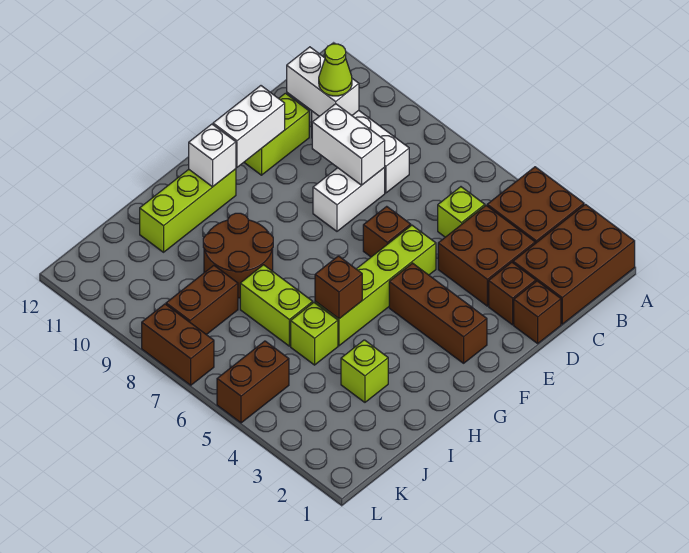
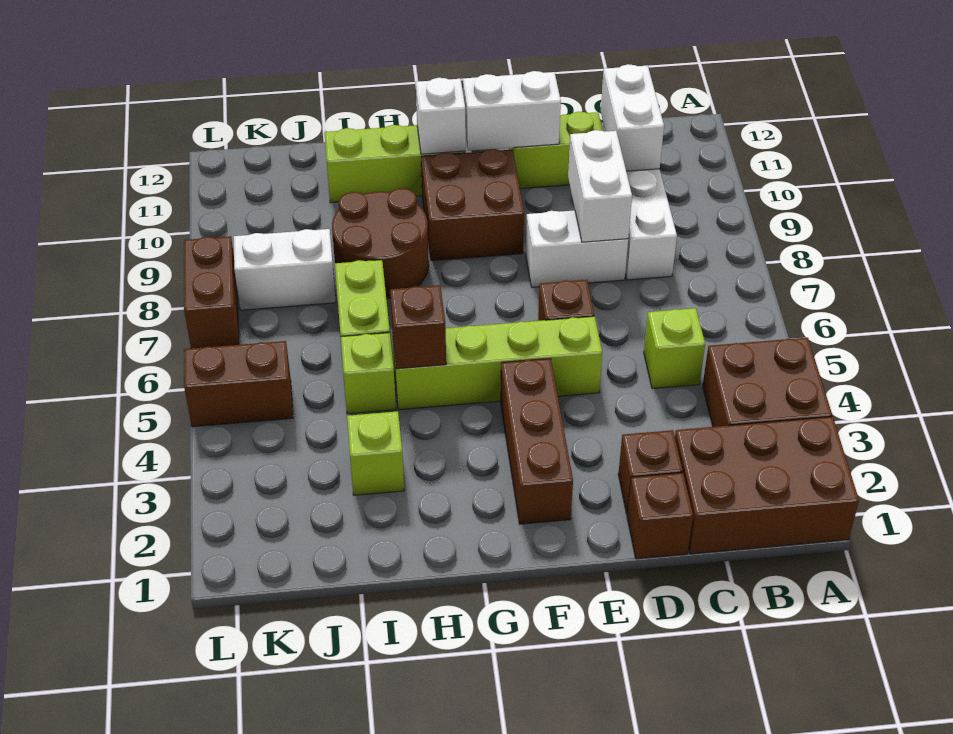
brown brick C3:D4 level 1 -> brown brick F9:G10 level 1
lime cone C10 level 3 -> none
brown brick J8:K8 level 1 -> white brick J8:K8 level 1

